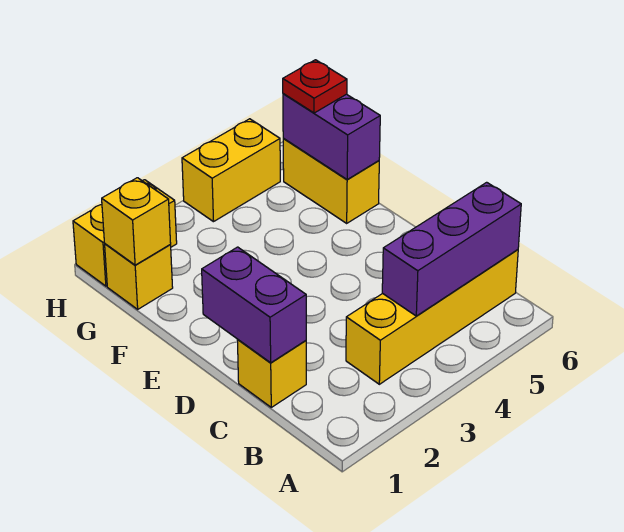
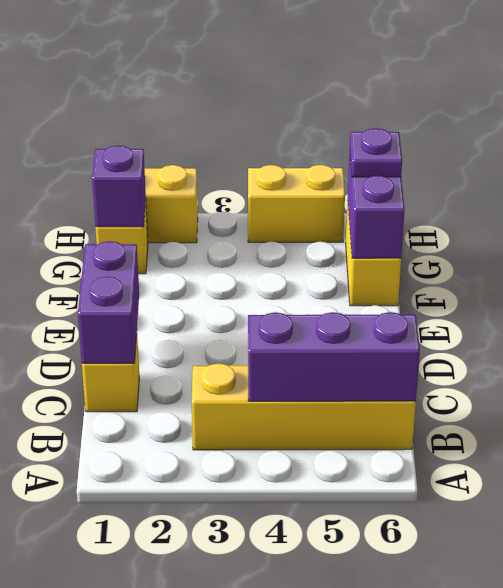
yellow brick G1 level 2 -> purple brick G1 level 2
red plate G6 level 3 -> purple plate G6 level 3

